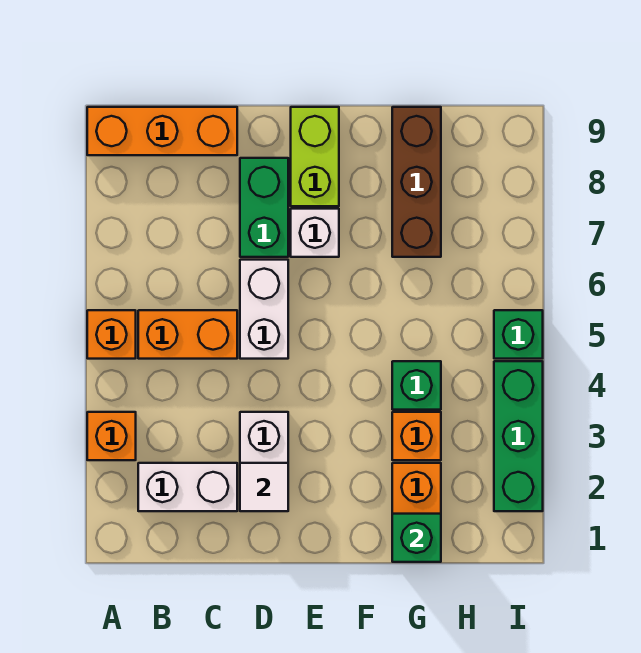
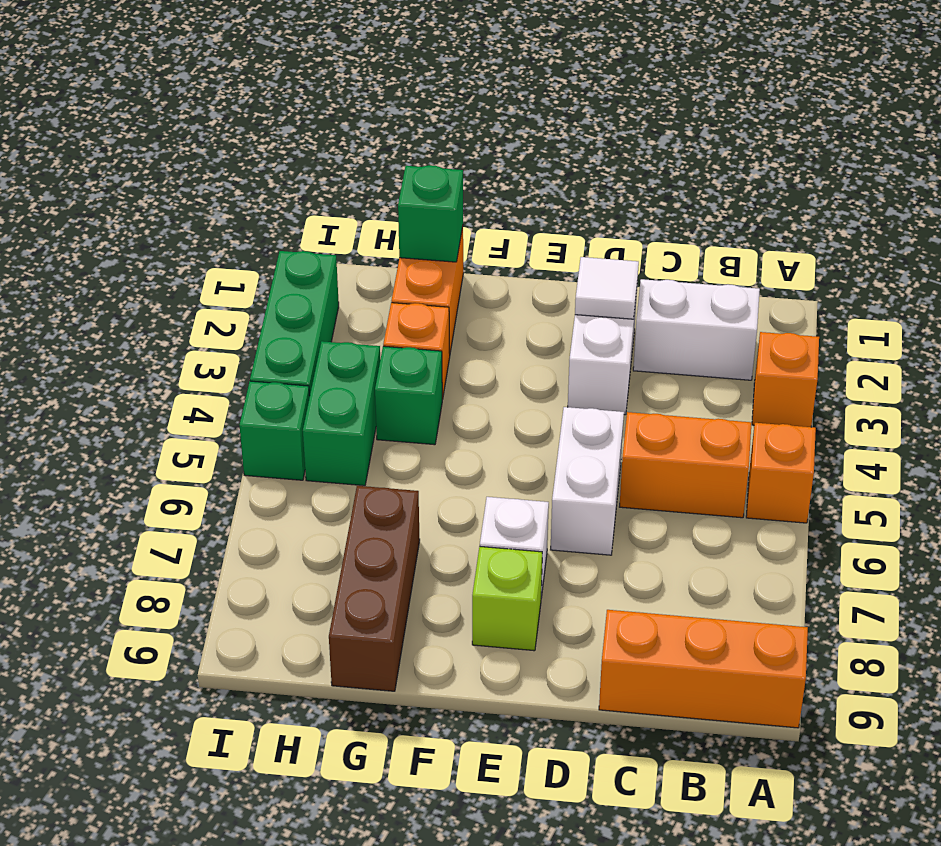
green brick D7:D8 level 1 -> green brick H4:H5 level 1
lime brick E8:E9 level 1 -> lime brick E8 level 1

